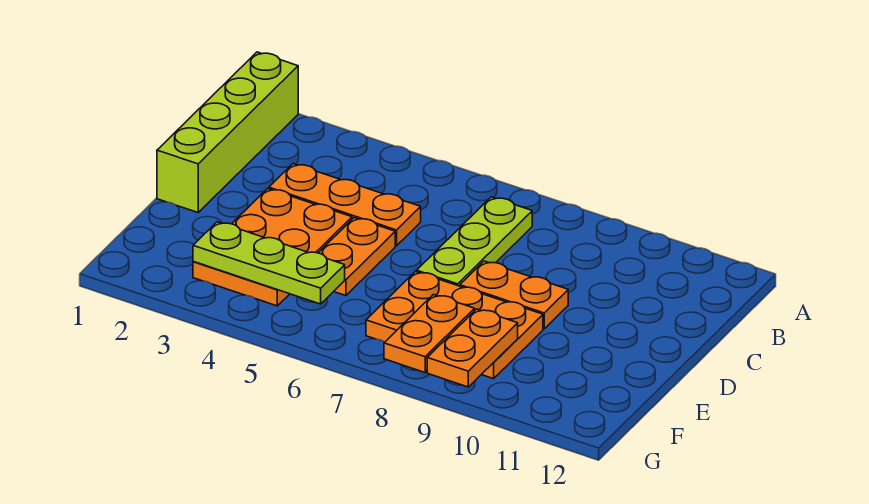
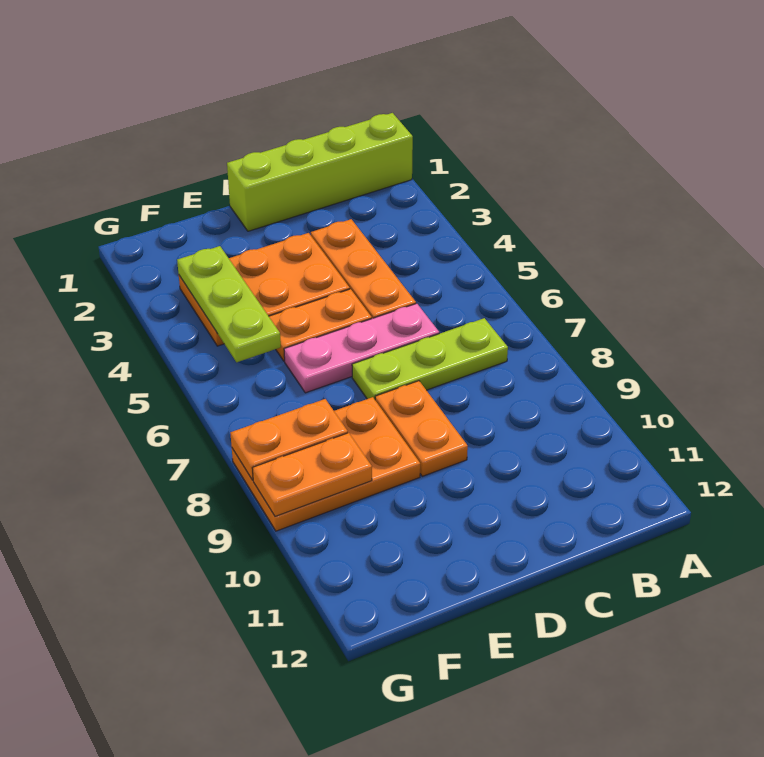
none -> pink plate C6:E6 level 1
orange plate E7:F9 level 1 -> orange plate E8:G9 level 1

